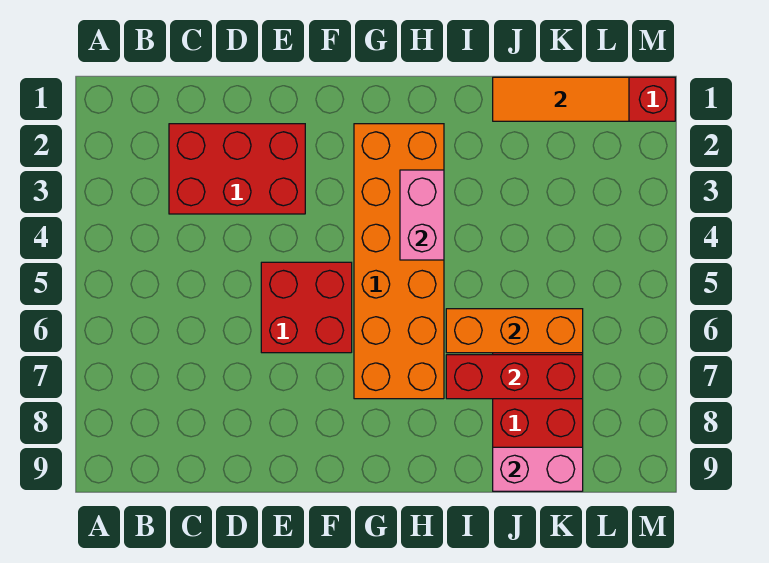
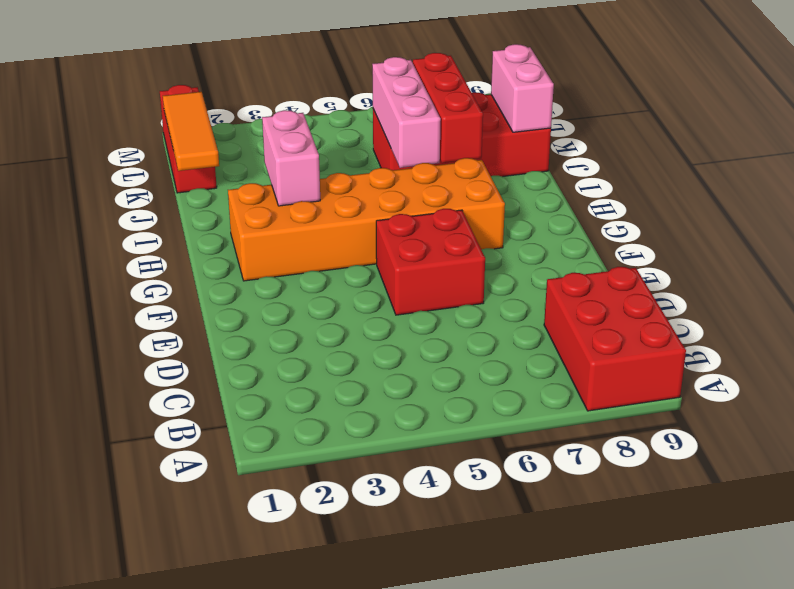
red brick C2:E3 level 1 -> red brick A8:C9 level 1
pink brick H3:H4 level 2 -> pink brick H3:I3 level 2
orange brick I6:K6 level 2 -> pink brick I6:K6 level 2

